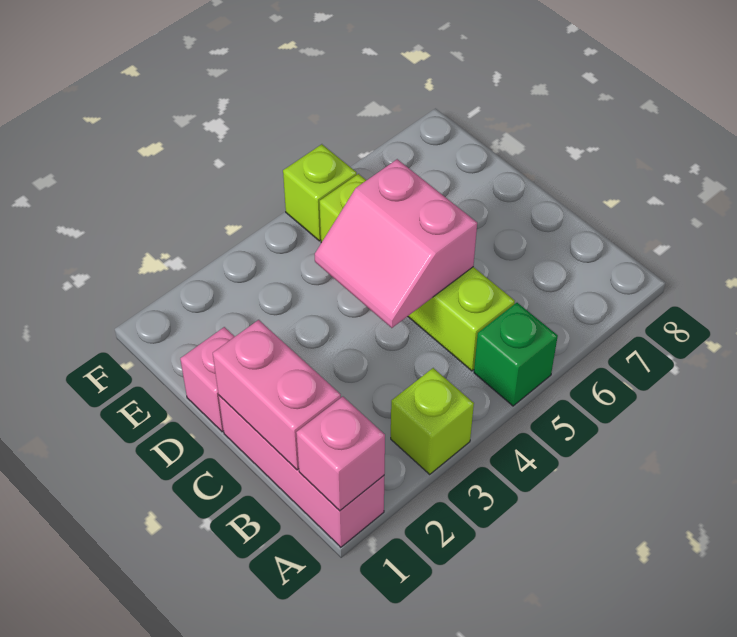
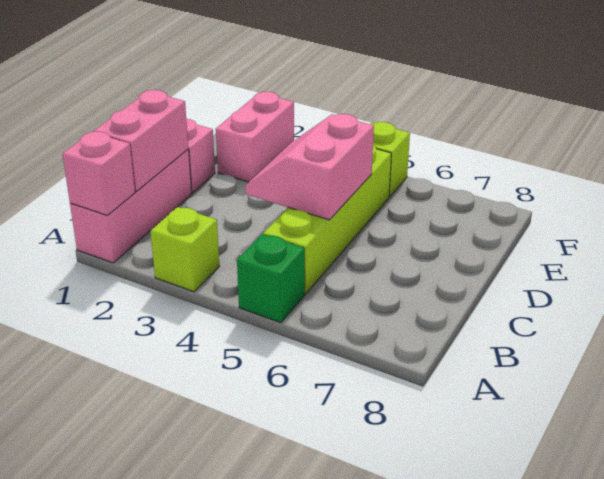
none -> pink brick E2:F2 level 1

